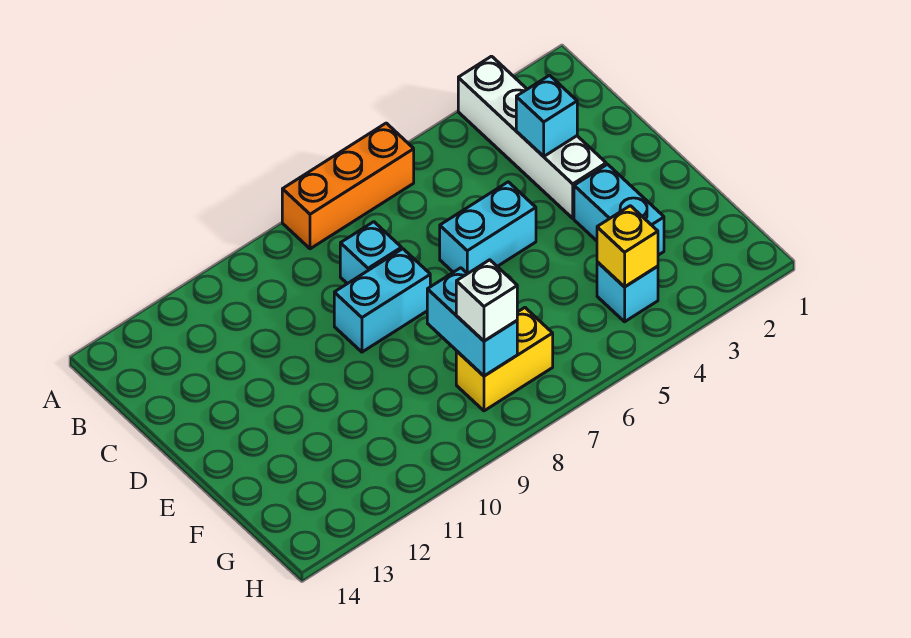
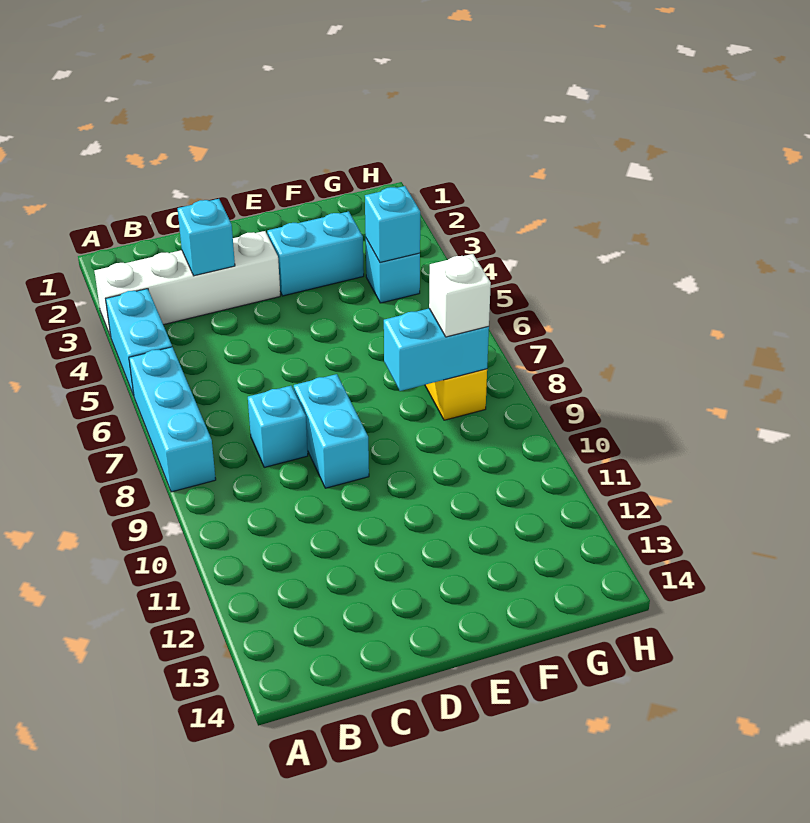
orange brick A6:A8 level 1 -> cyan brick A6:A8 level 1
cyan brick D5:D6 level 1 -> cyan brick A4:A5 level 1
yellow brick G4 level 2 -> cyan brick G4 level 2

